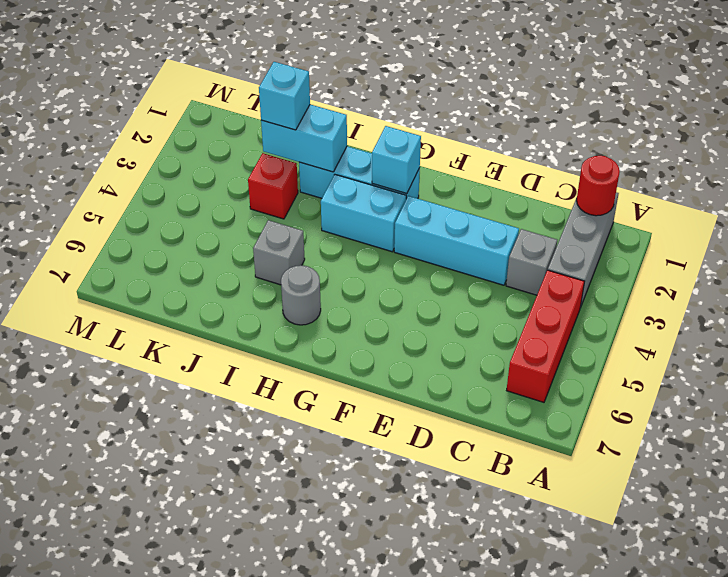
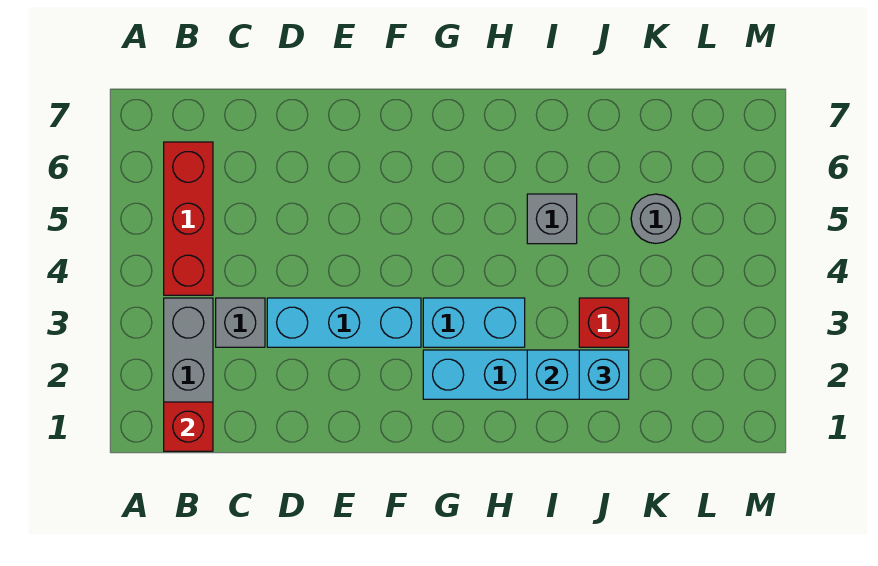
red round brick B1 level 2 -> red brick B1 level 2
cyan brick G2 level 2 -> none
grey round brick H6 level 1 -> grey round brick K5 level 1

